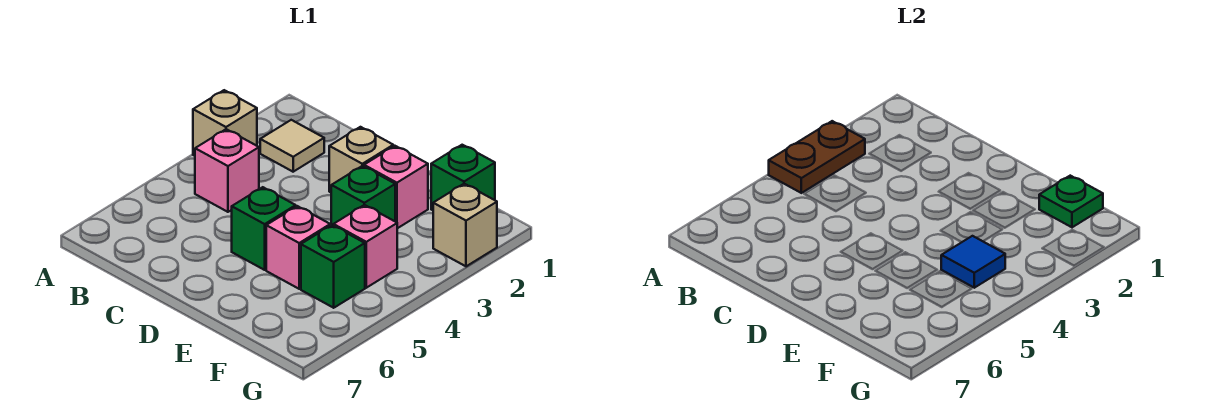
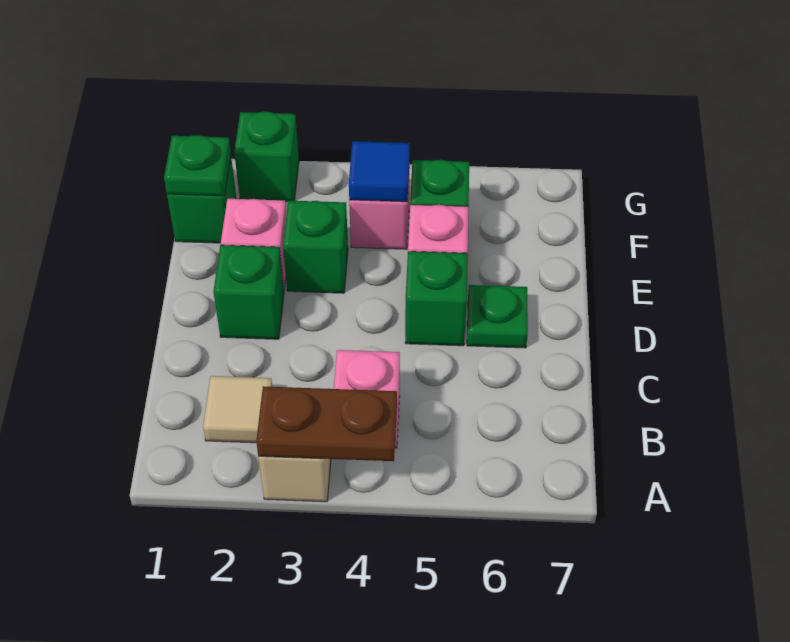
tan brick D2 level 1 -> green brick D2 level 1
none -> green plate D6 level 1
tan brick G2 level 1 -> green brick G2 level 1

